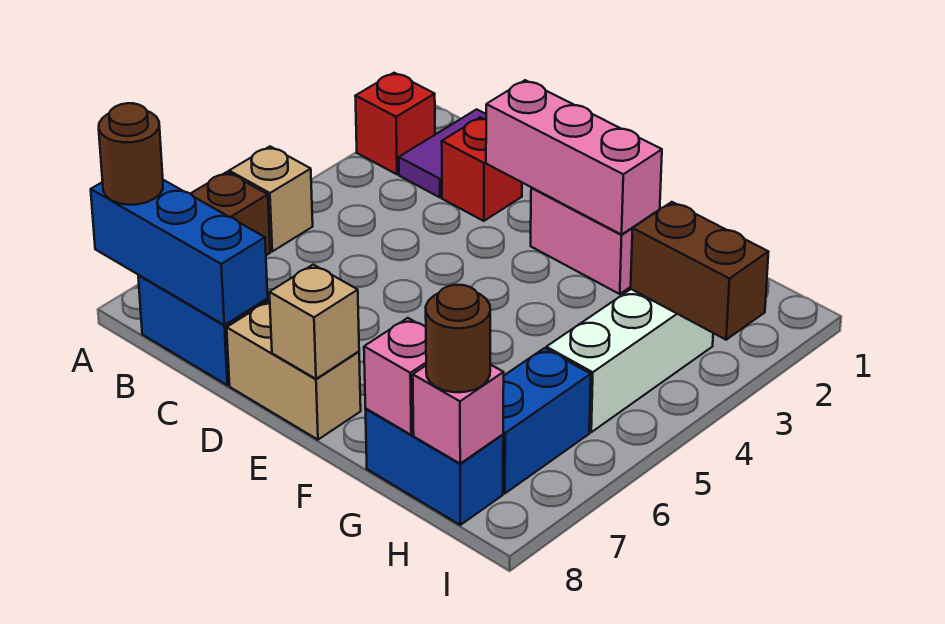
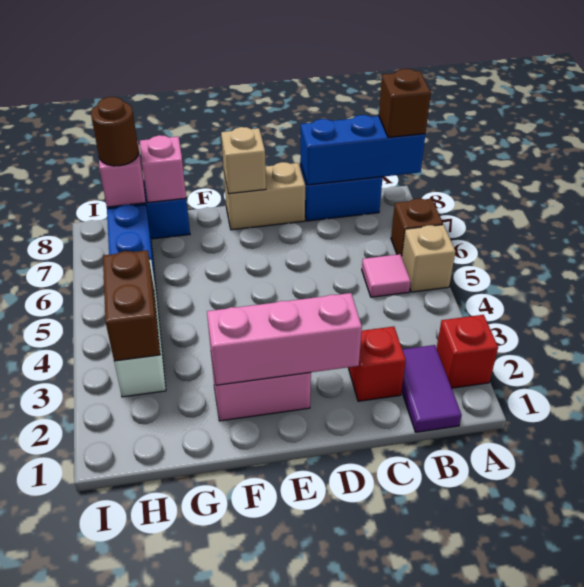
brown round brick A8 level 3 -> brown brick A8 level 3
none -> pink tile B5 level 1
brown brick H3:I3 level 2 -> brown brick H3:H4 level 2

